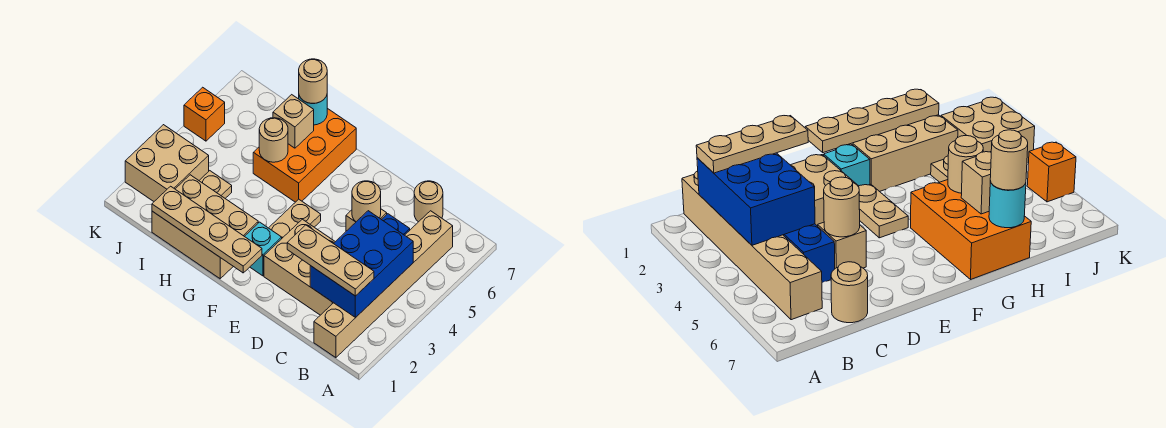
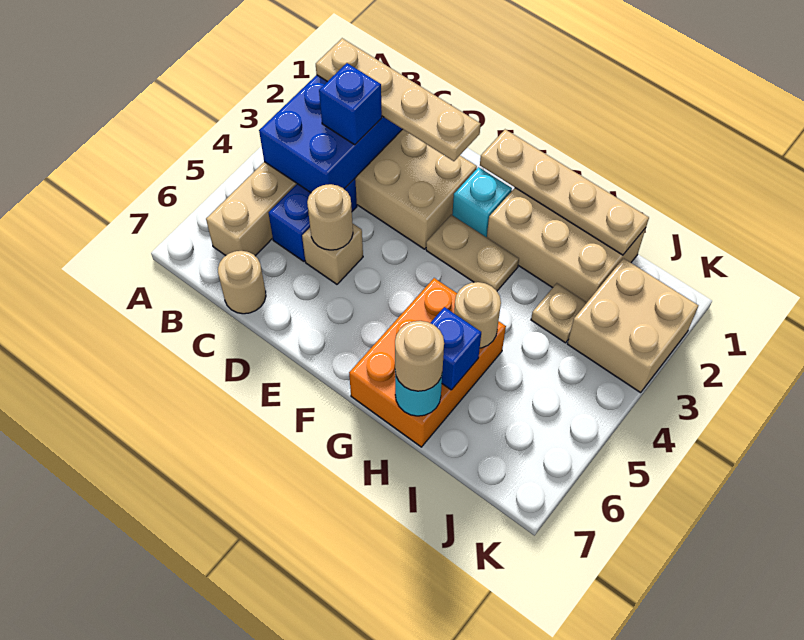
tan plate B2:D2 level 3 -> tan plate B2:E2 level 3
none -> blue brick C3 level 3
tan plate F3:F4 level 1 -> tan plate F3:G3 level 1
tan brick H6 level 2 -> blue brick H6 level 2
orange brick K5 level 1 -> none

